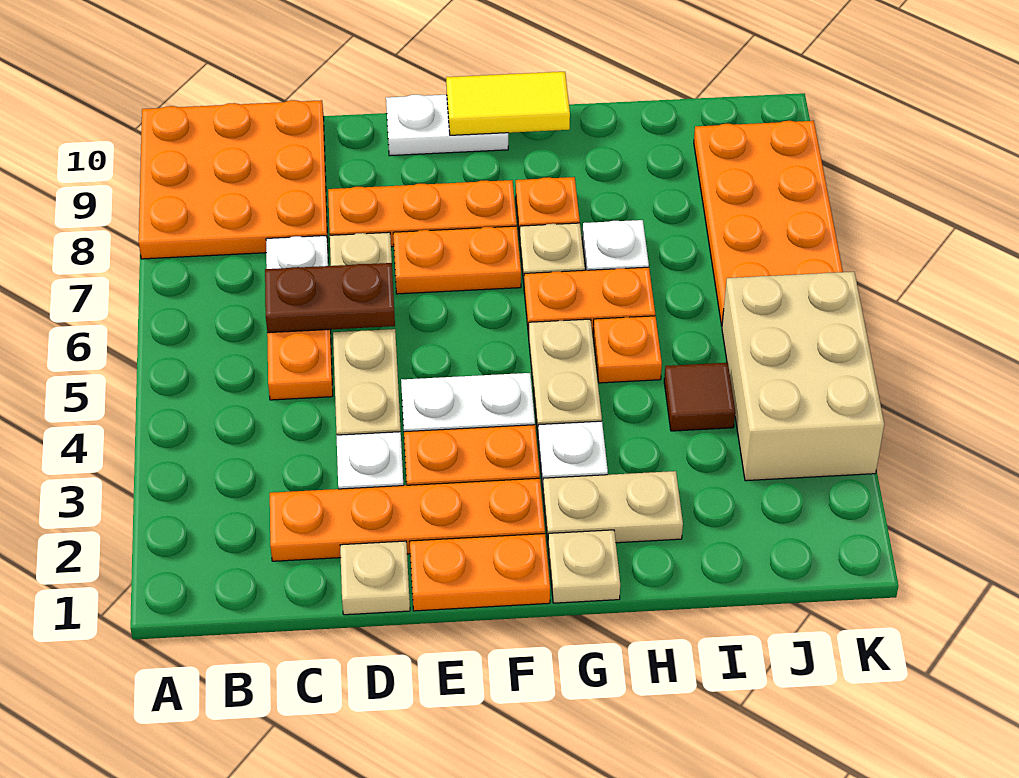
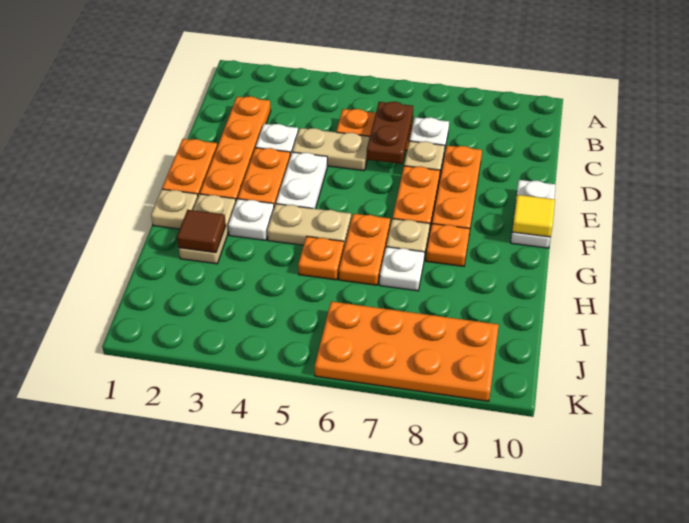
orange plate A8:C10 level 1 -> none
tan plate D1 level 1 -> none
yellow tile F10:G10 level 2 -> yellow tile F10 level 2
brown tile I4 level 1 -> brown tile H2 level 2
tan brick J3:K5 level 1 -> none

